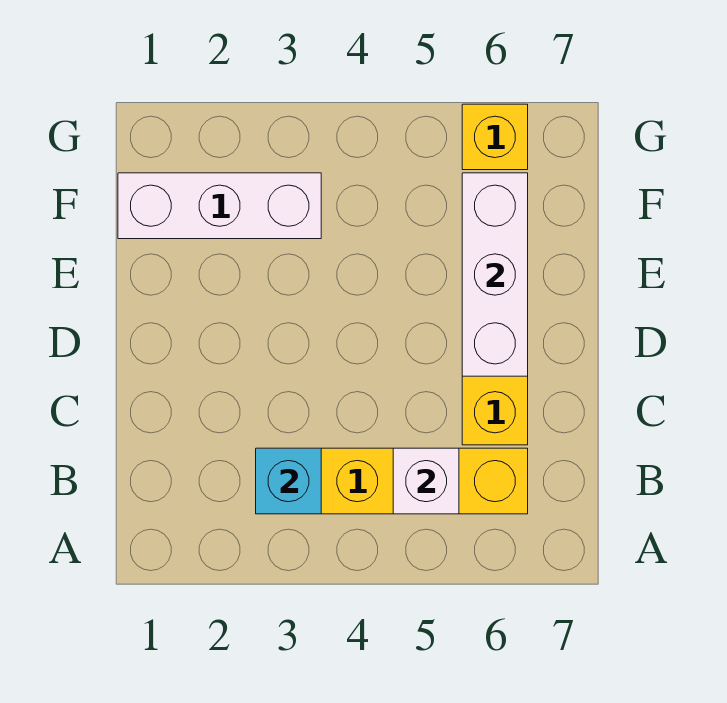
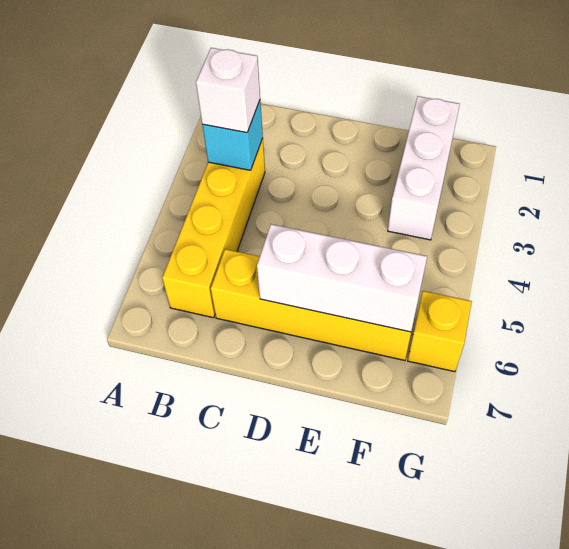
white brick B5 level 2 -> white brick B3 level 3

